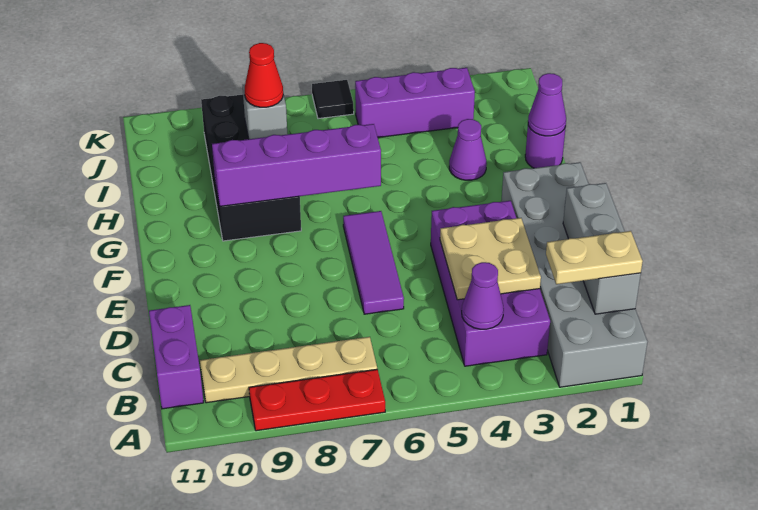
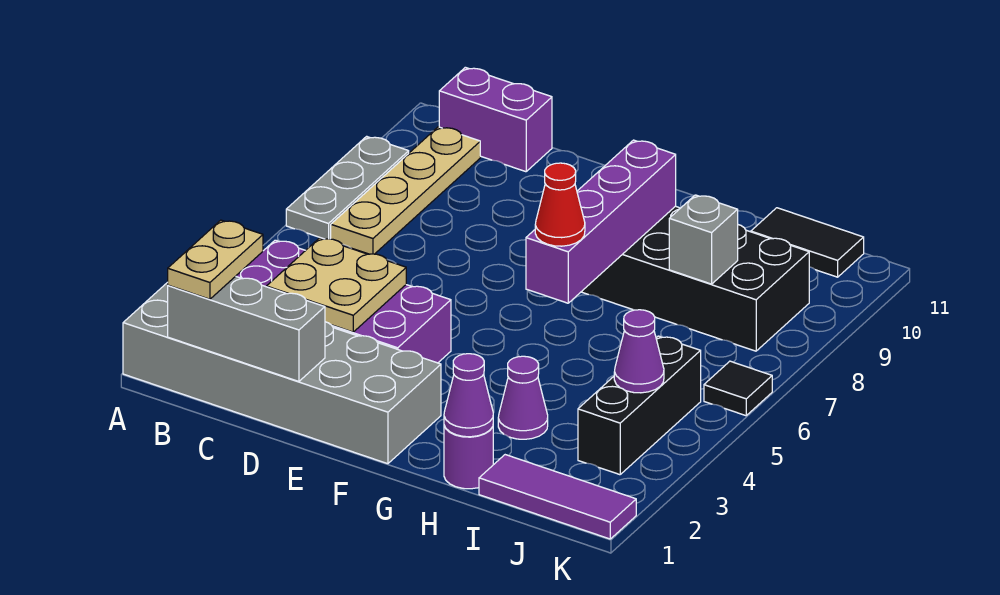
red plate A7:A9 level 1 -> grey plate A7:A9 level 1
purple cone B4 level 2 -> purple cone J4 level 2
purple tile D6:F6 level 1 -> purple tile I1:K1 level 1
red cone I8 level 3 -> red cone G6 level 3
none -> black tile I11:J11 level 1
purple brick J3:J5 level 1 -> black brick J3:J5 level 1

